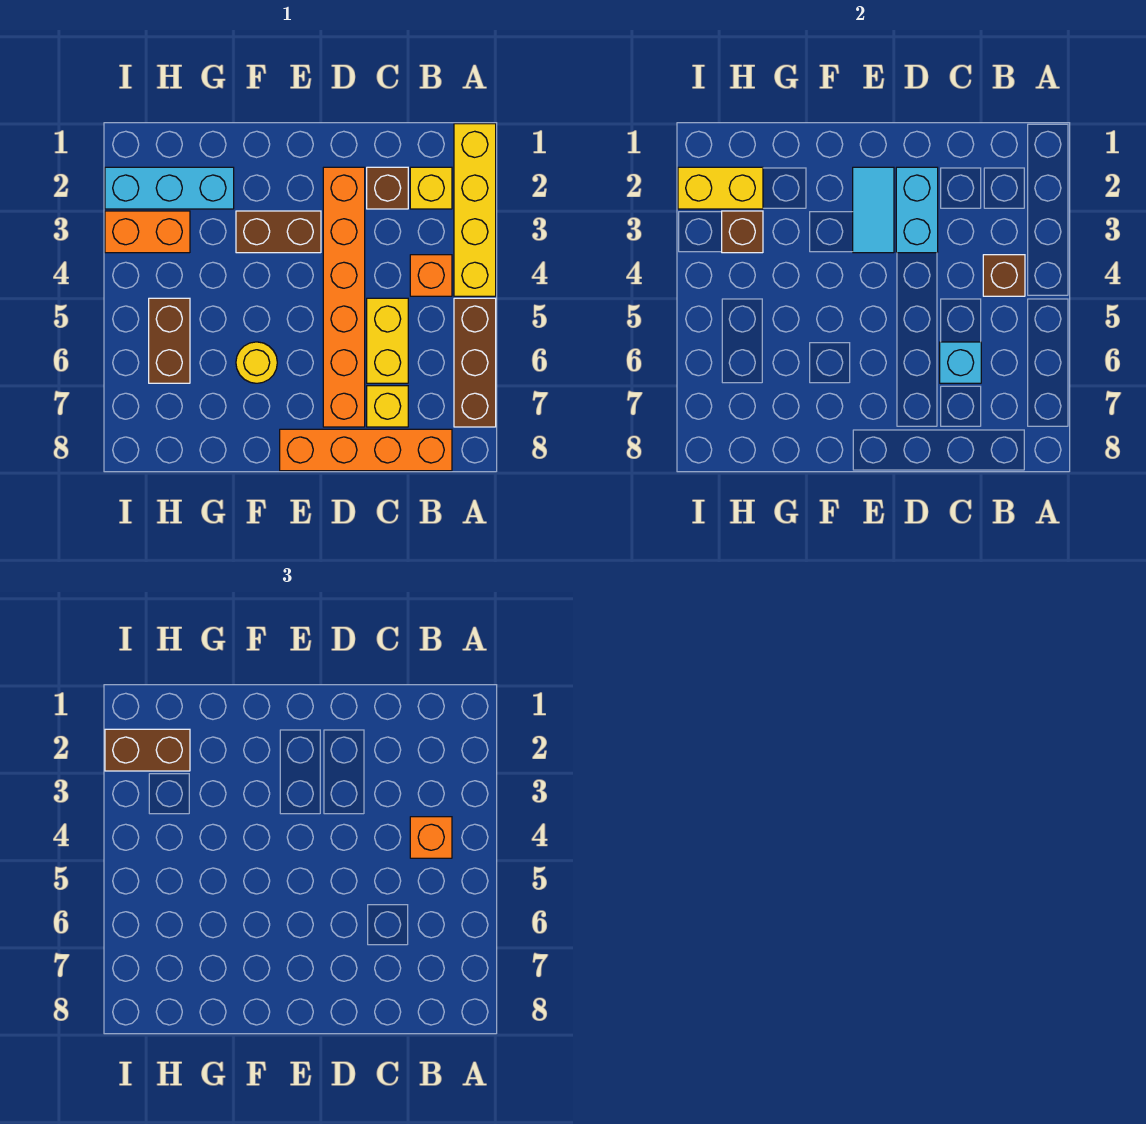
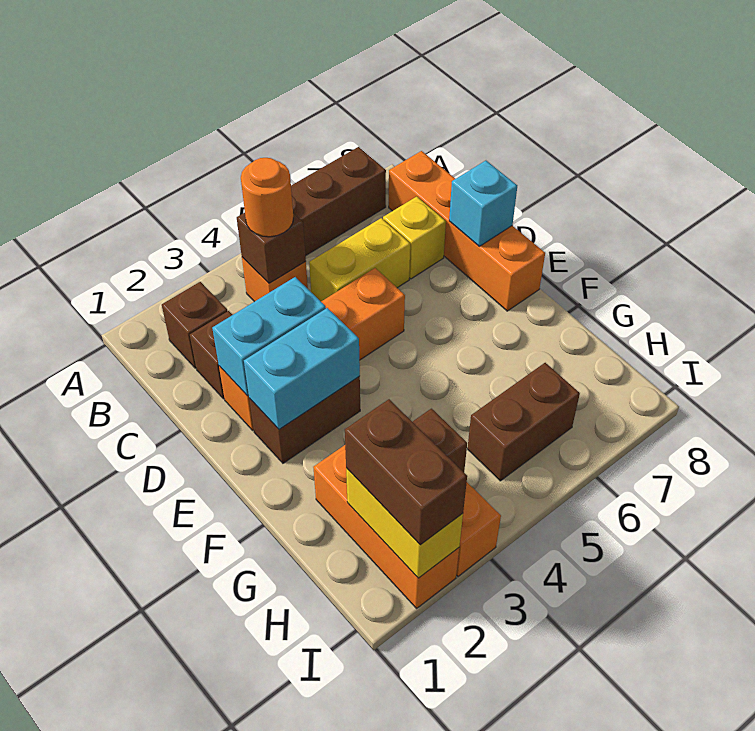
yellow brick A1:A4 level 1 -> none
yellow brick B2 level 1 -> brown brick B2 level 1
orange brick B4 level 3 -> orange round brick B4 level 3
cyan brick C6 level 2 -> cyan brick D8 level 2
orange brick D2:D7 level 1 -> orange brick D2:D5 level 1
cyan tile E2:E3 level 2 -> cyan brick E2:E3 level 2
brown brick E3:F3 level 1 -> brown brick E2:E3 level 1
yellow round brick F6 level 1 -> none
cyan brick G2:I2 level 1 -> orange brick G2:I2 level 1

